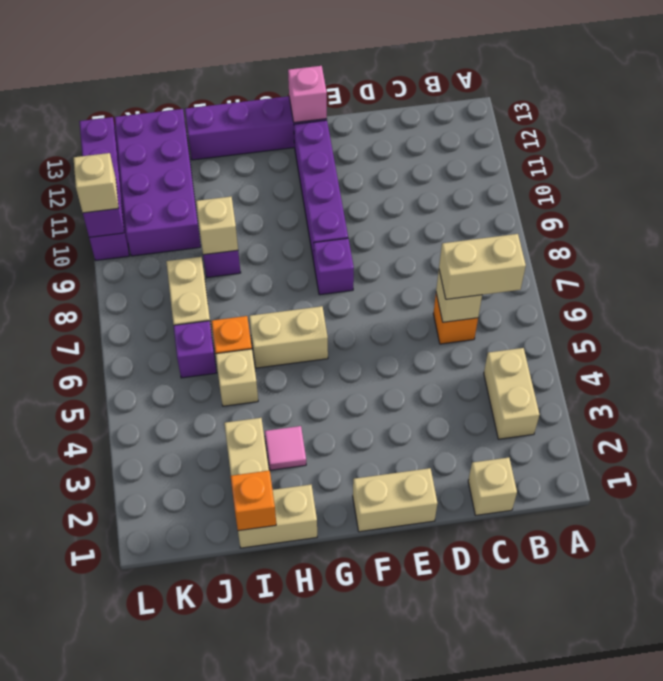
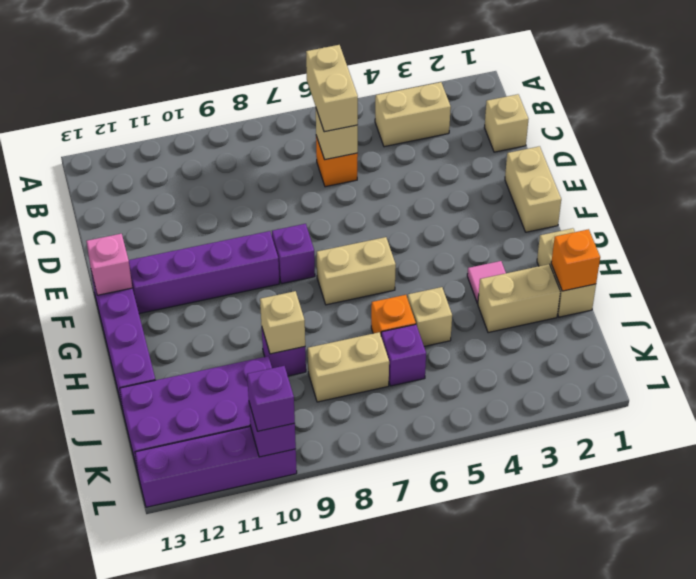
tan brick G6:H6 level 1 -> tan brick G6:G7 level 1
tan brick L10 level 3 -> purple brick L10 level 3

